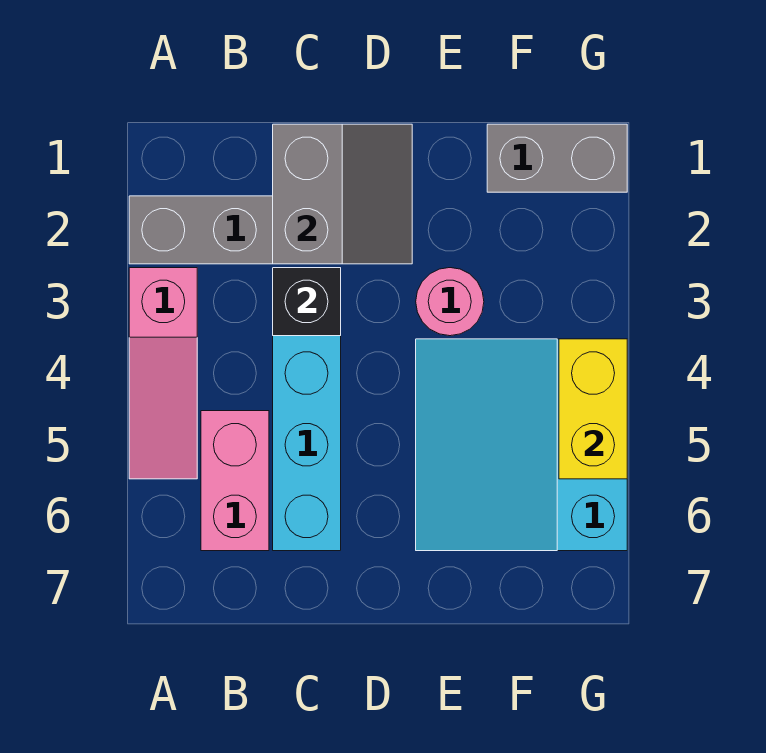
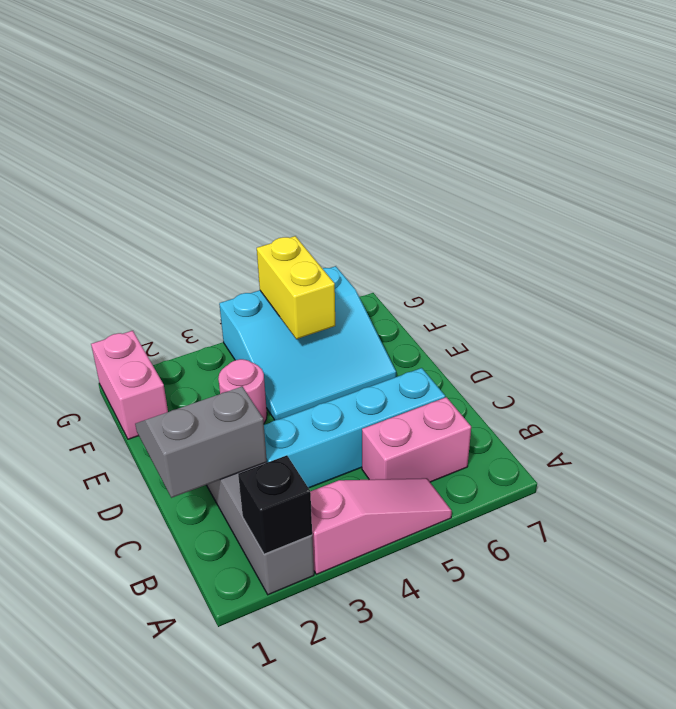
black brick C3 level 2 -> black brick A2 level 2
grey brick F1:G1 level 1 -> pink brick F1:G1 level 1
yellow brick G4:G5 level 2 -> yellow brick F5:G5 level 2

